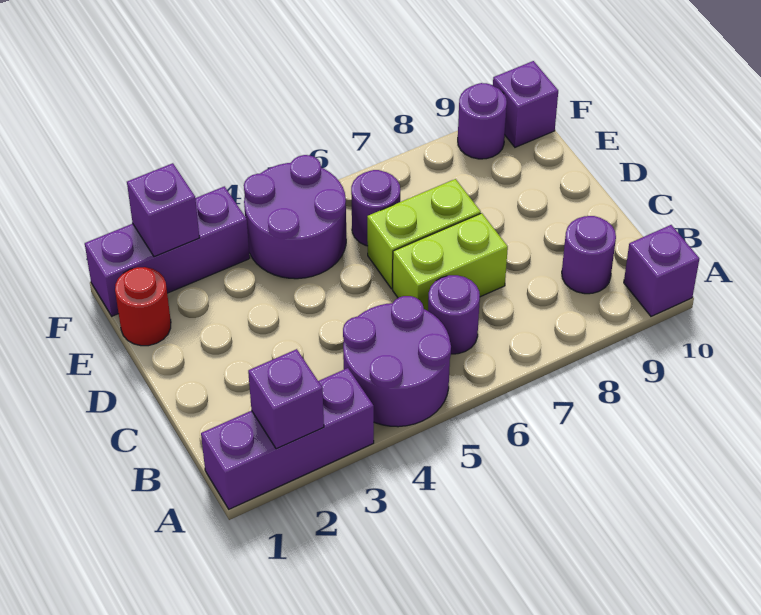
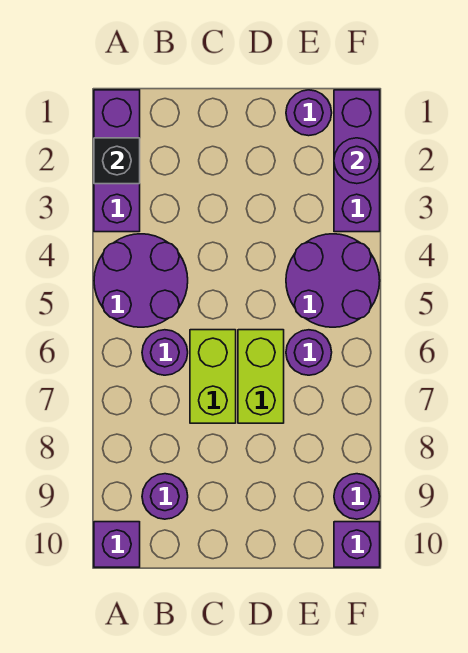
purple brick A2 level 2 -> black brick A2 level 2
red round brick E1 level 1 -> purple round brick E1 level 1
purple brick F2 level 2 -> purple round brick F2 level 2

